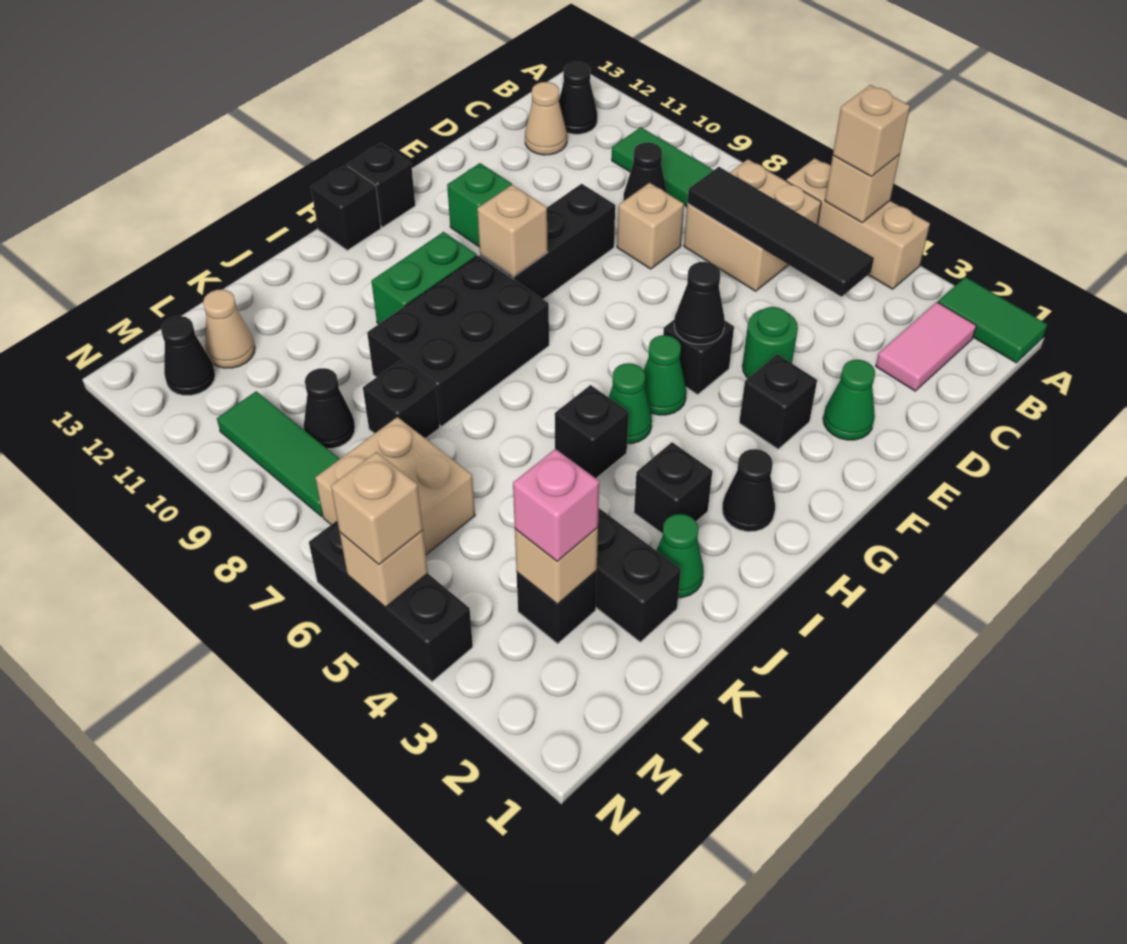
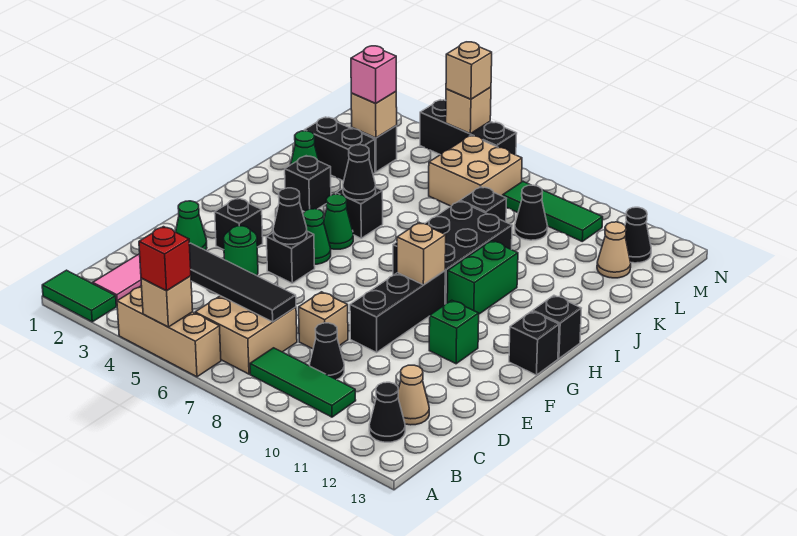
tan brick A5 level 3 -> red brick A5 level 3
black cone H2 level 1 -> black cone I5 level 2

